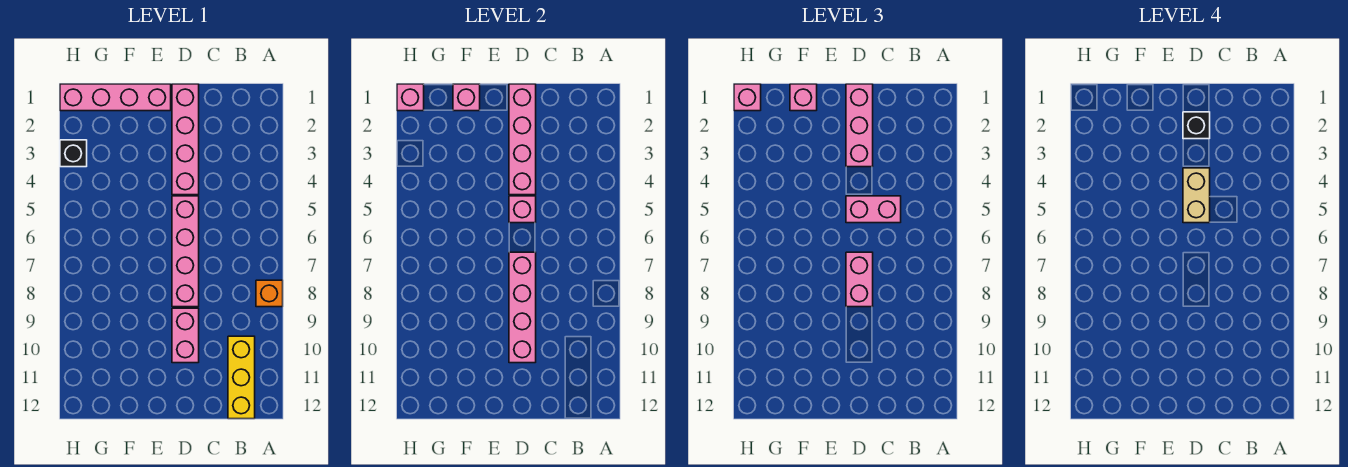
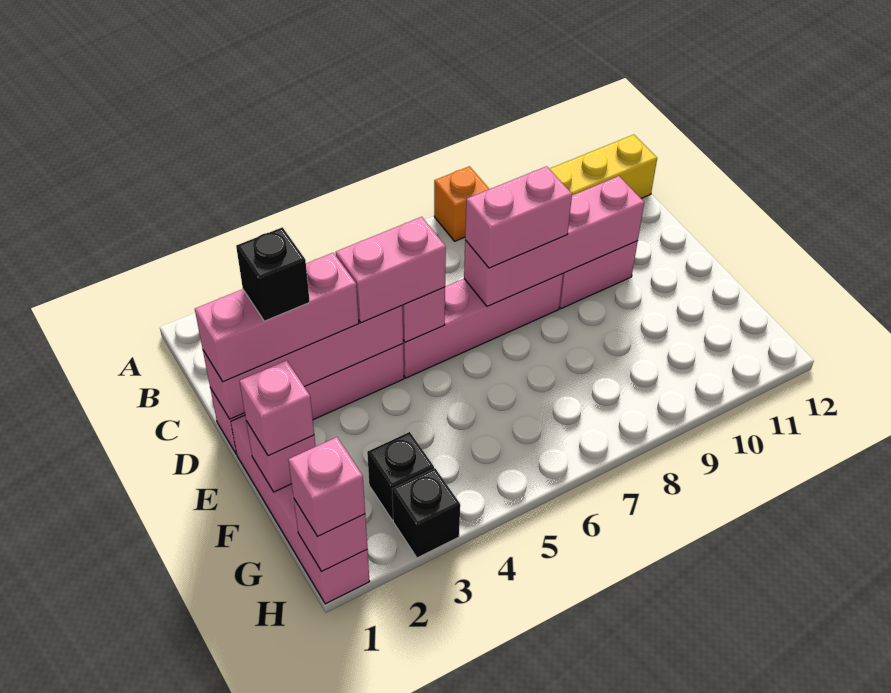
pink brick C5:D5 level 3 -> pink brick D4:D5 level 3
tan brick D4:D5 level 4 -> none
none -> black brick G3 level 1

